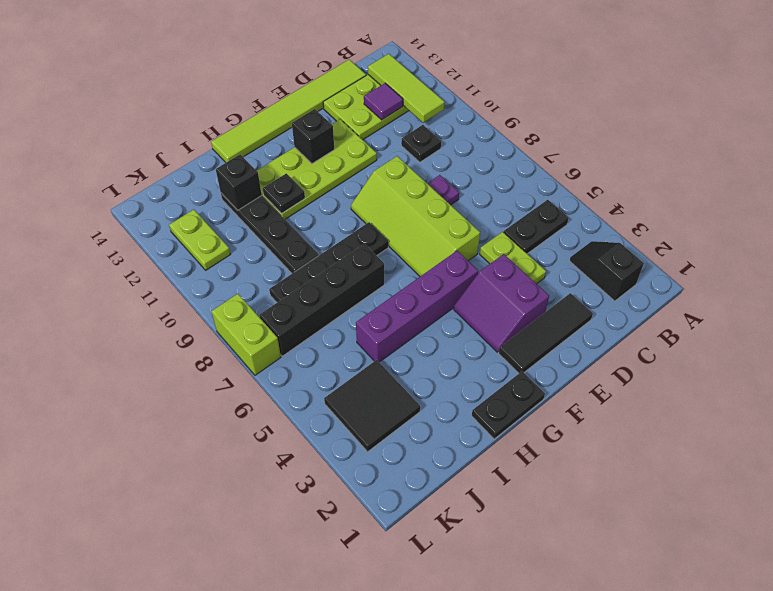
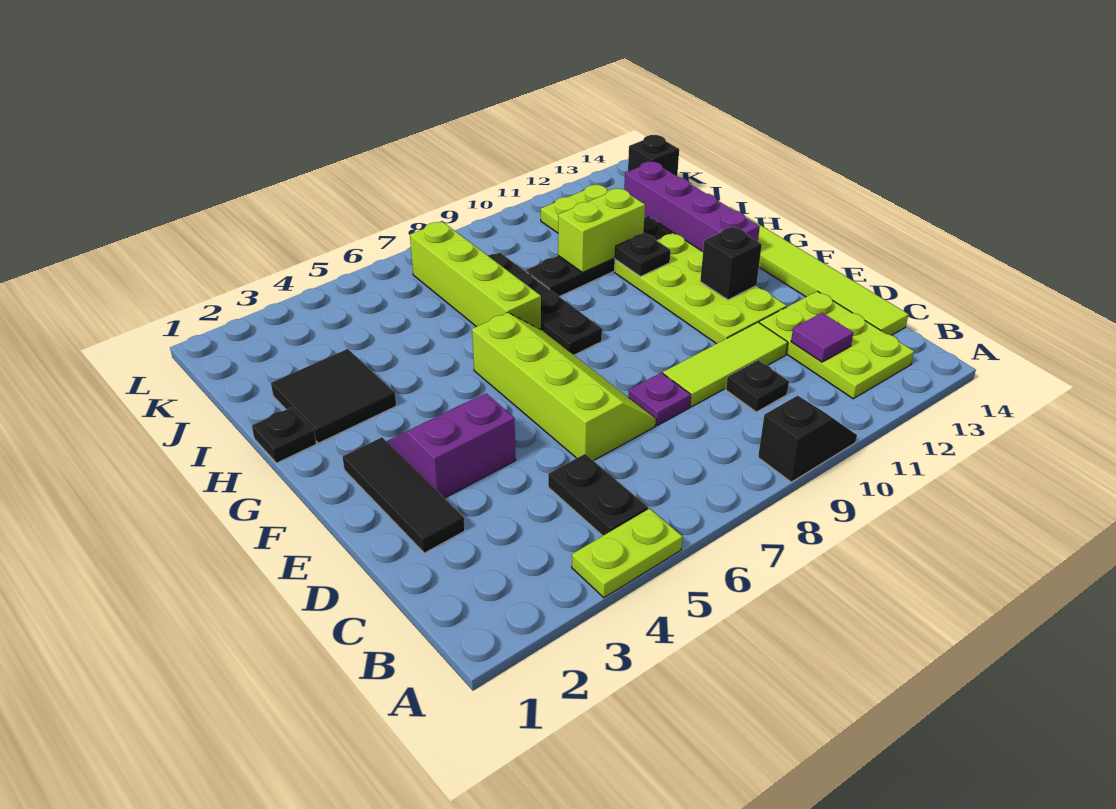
black slope B2:B3 level 1 top 2 -> black slope A9:A10 level 1 top 9
lime tile B11:B13 level 2 -> lime tile D9:D11 level 1
lime plate D4:D5 level 1 -> lime plate A4:A5 level 1
lime slope E6:F9 level 1 top E -> lime slope D6:G7 level 1 top 6
purple brick F5:I5 level 1 -> purple brick G13:J13 level 1
black plate G1:H1 level 1 -> black plate H1 level 1
black brick H7:K7 level 1 -> lime brick H7:K7 level 1
black brick I12 level 2 -> black brick K14 level 1
black tile J3:K4 level 1 -> black tile H2:I3 level 1
lime brick L7:L8 level 1 -> lime brick I10:I11 level 2

